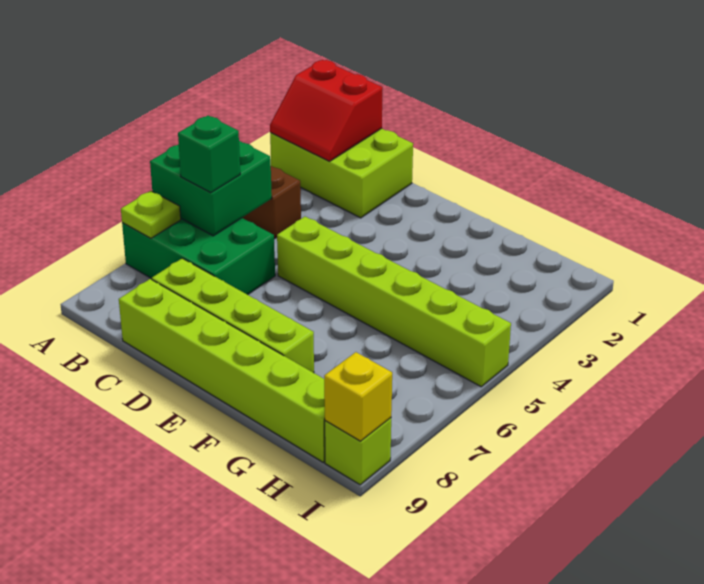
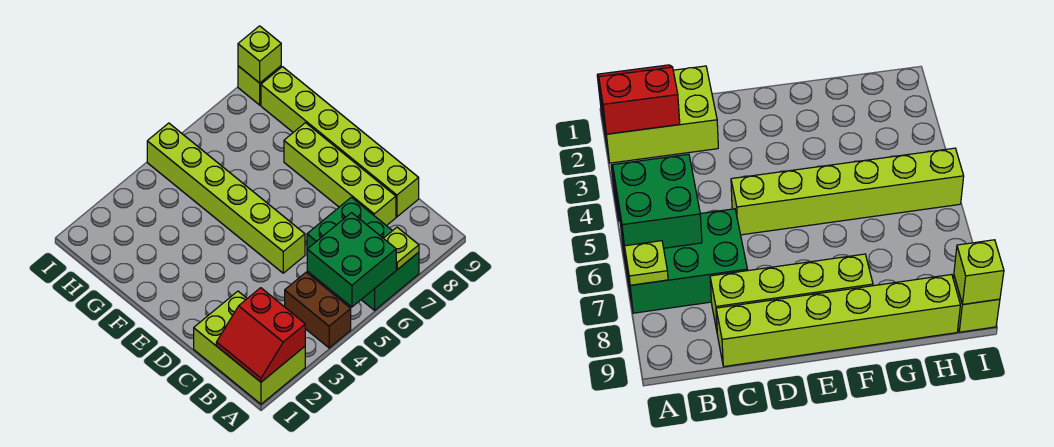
red slope A1:B2 level 2 top 1 -> red slope A1:B2 level 2 top 2
green brick B6 level 3 -> none
yellow brick I9 level 2 -> lime brick I9 level 2

